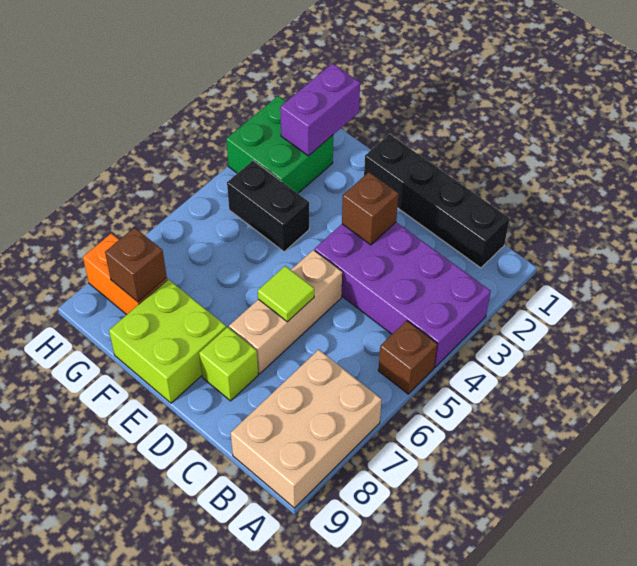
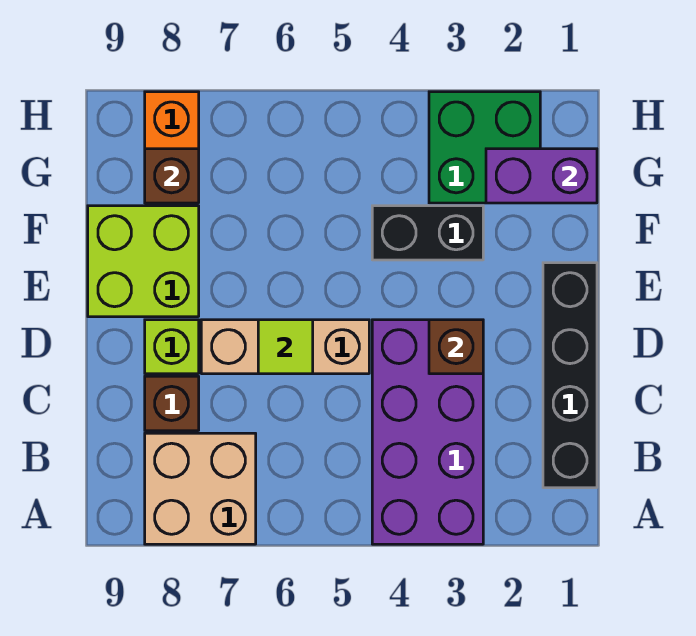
brown brick A5 level 1 -> brown brick C8 level 1
tan brick A7:B9 level 1 -> tan brick A7:B8 level 1
black brick F4:G4 level 1 -> black brick F3:F4 level 1

